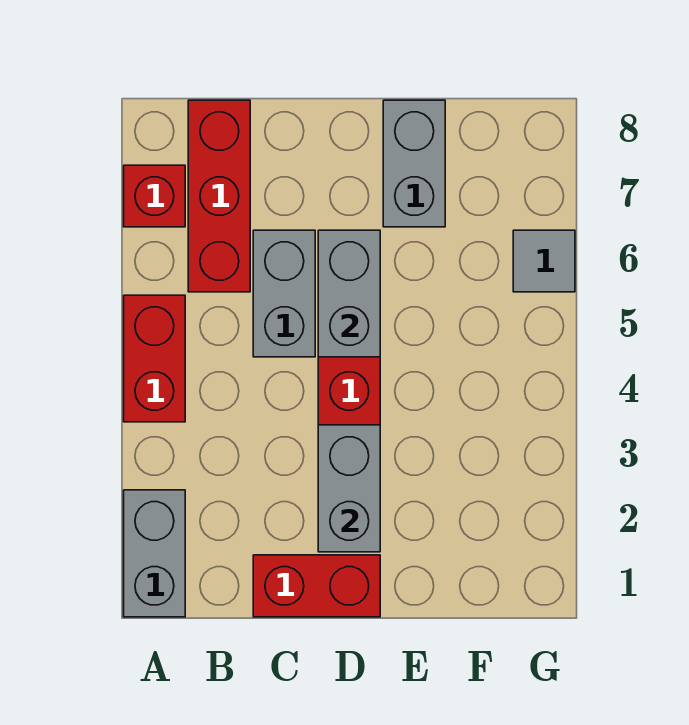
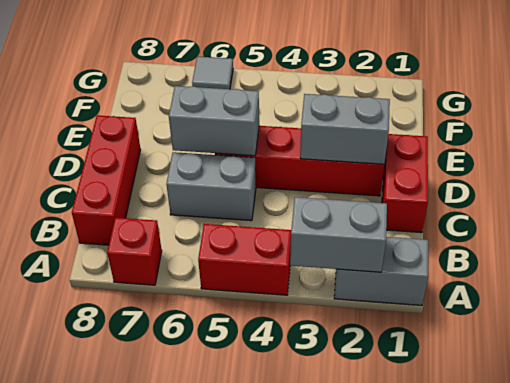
red brick B6:B8 level 1 -> red brick B8:D8 level 1
grey brick E7:E8 level 1 -> grey brick A2:A3 level 2

